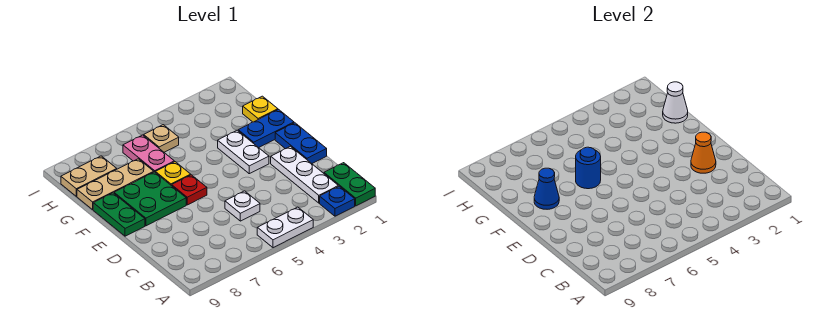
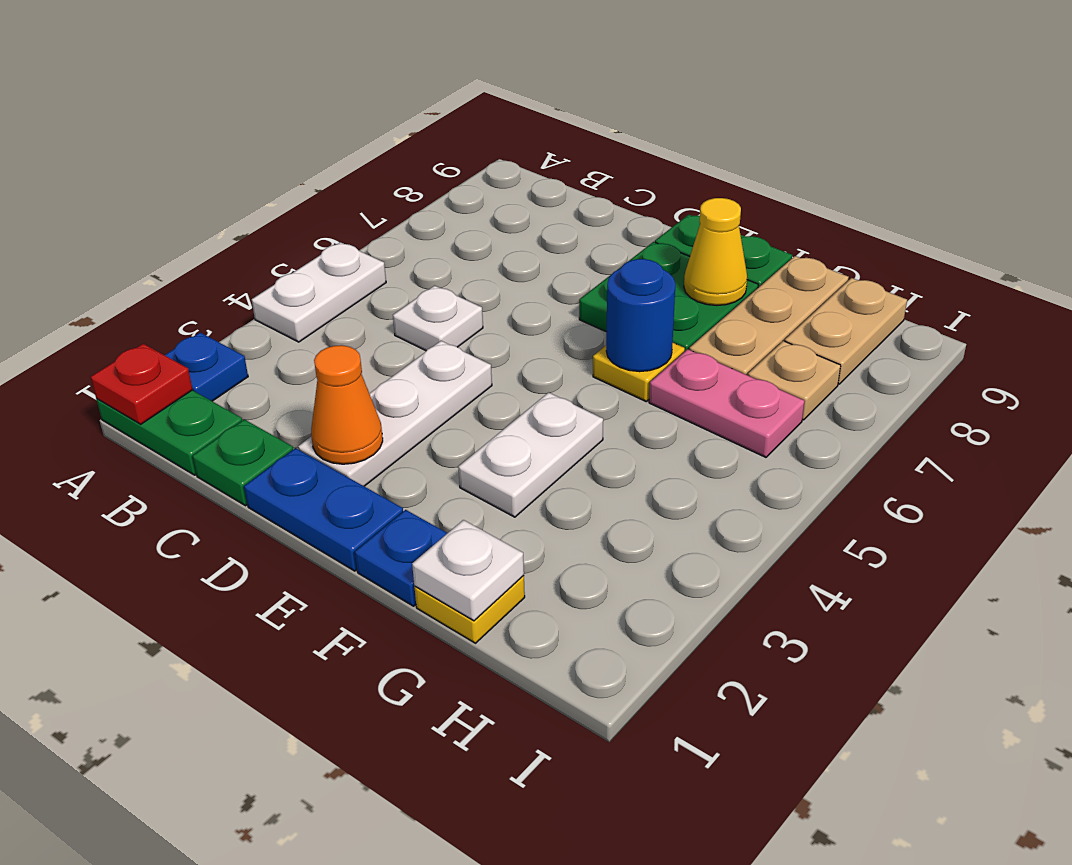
white plate B2:D2 level 1 -> white plate D2:D4 level 1
none -> green plate C1 level 1
white plate E3:F3 level 1 -> white plate F3:F4 level 1
red plate E6 level 1 -> red plate A1 level 2
blue plate F1:F2 level 1 -> blue plate F1 level 1
blue cone F8 level 2 -> yellow cone F8 level 2
white cone G1 level 2 -> white plate G1 level 2
tan plate H5 level 1 -> tan plate H7 level 1

